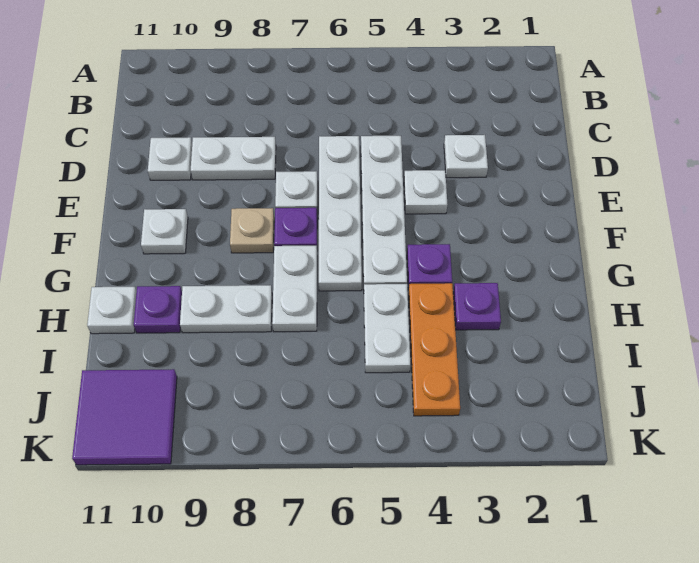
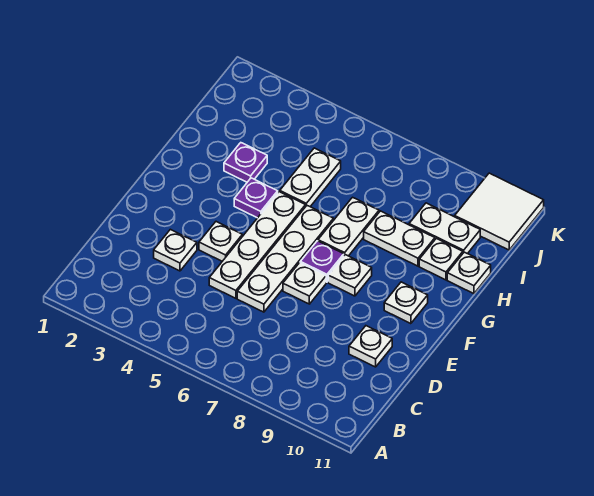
white plate D8:D9 level 1 -> white plate I9:I10 level 1
tan plate F8 level 1 -> white plate F8 level 1
orange plate H4:J4 level 1 -> none
purple plate H10 level 1 -> white plate H10 level 1
purple tile J10:K11 level 1 -> white tile J10:K11 level 1

